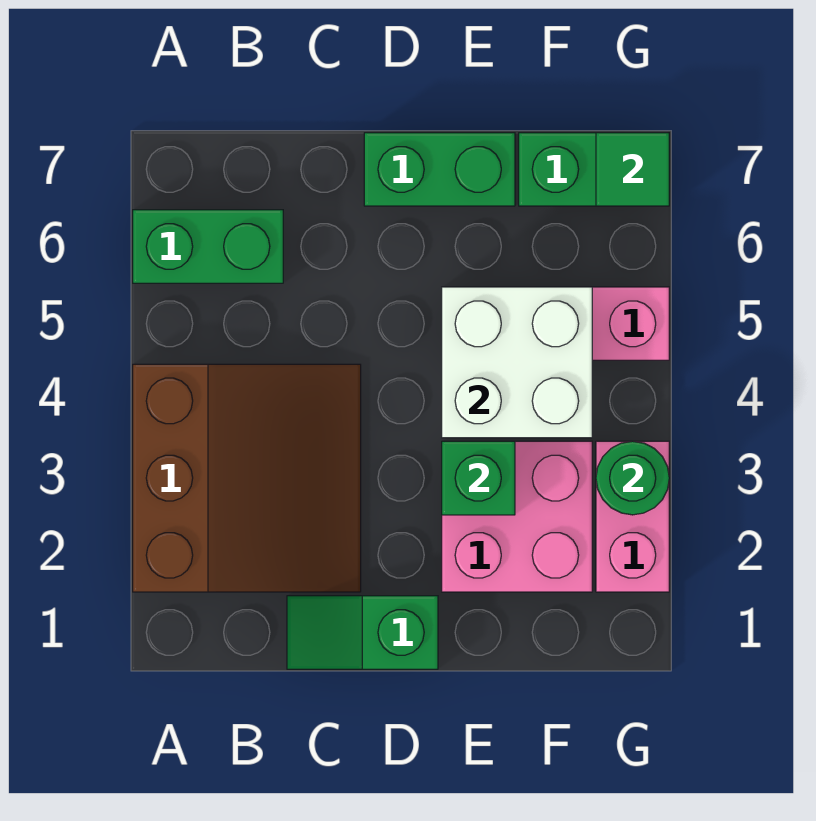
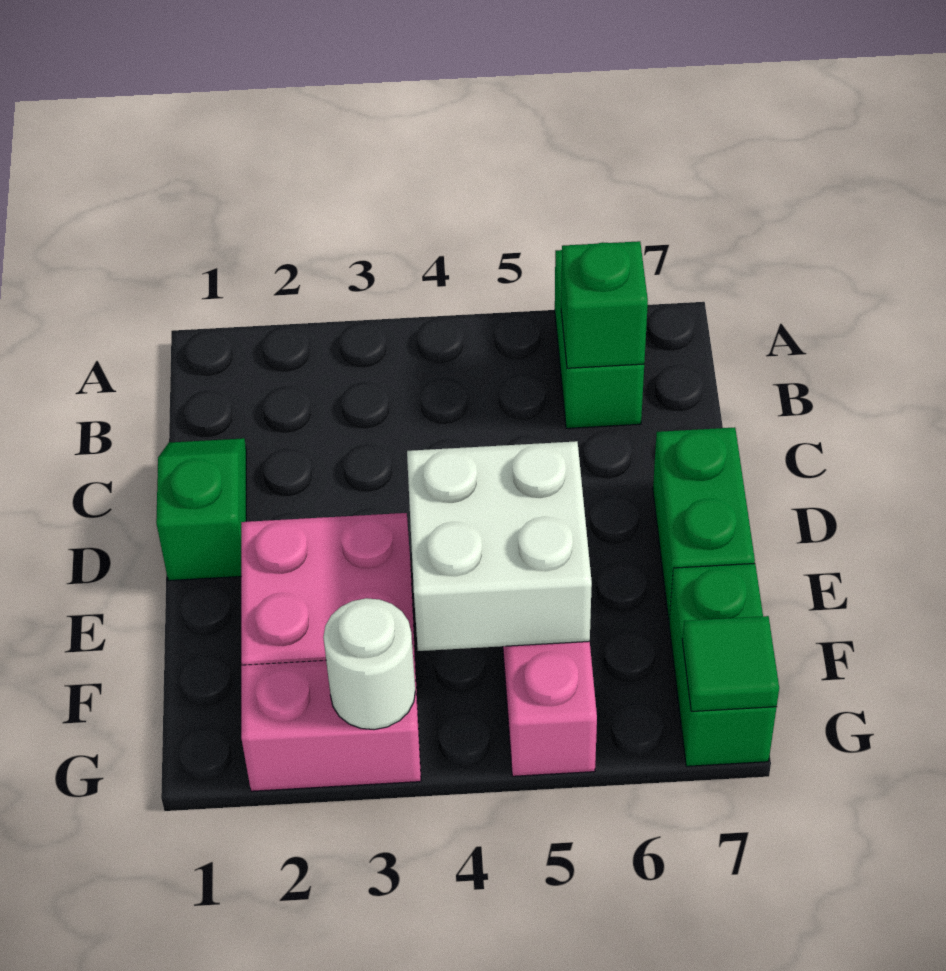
brown slope A2:C4 level 1 top A -> none
green brick E3 level 2 -> green brick B6 level 2
green round brick G3 level 2 -> white round brick G3 level 2

